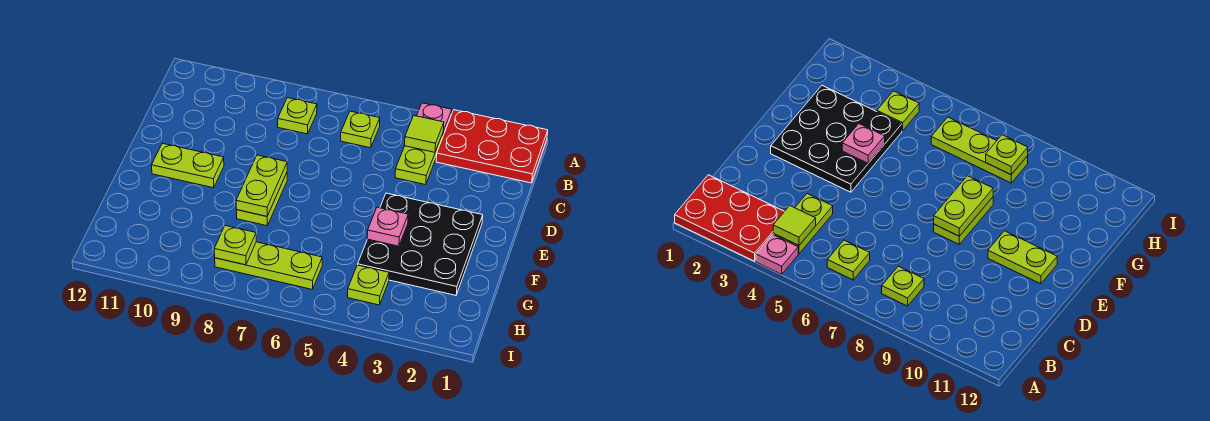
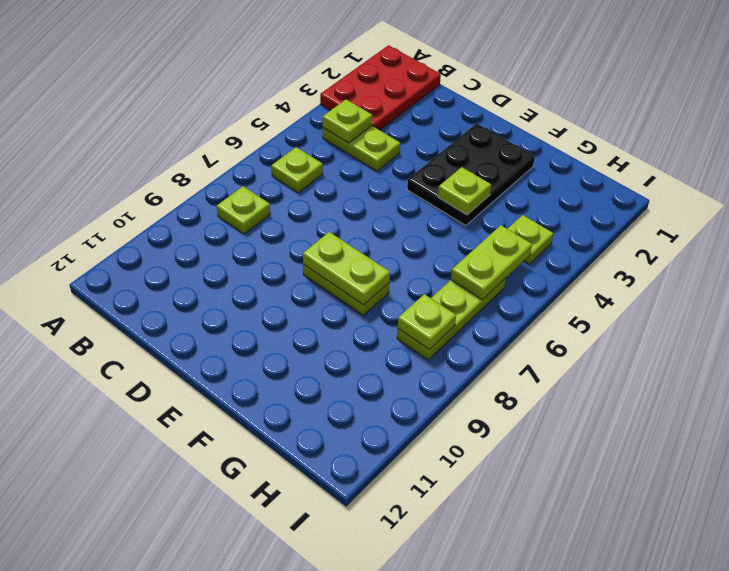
pink plate A4 level 1 -> none
lime tile B4 level 2 -> lime plate B4 level 2
black plate E2:G4 level 1 -> black plate E2:F4 level 1
lime plate E10:E11 level 1 -> lime plate H5:H6 level 2
pink plate F4 level 2 -> lime plate F4 level 2

